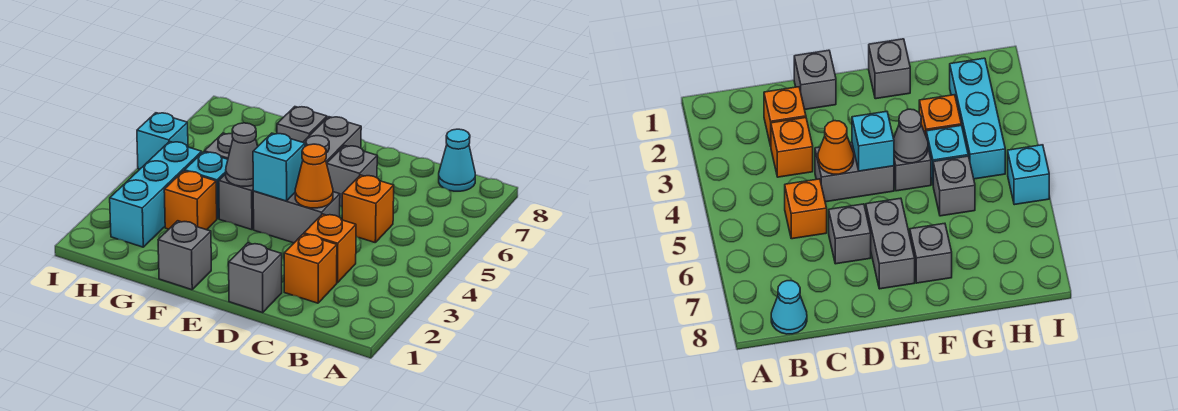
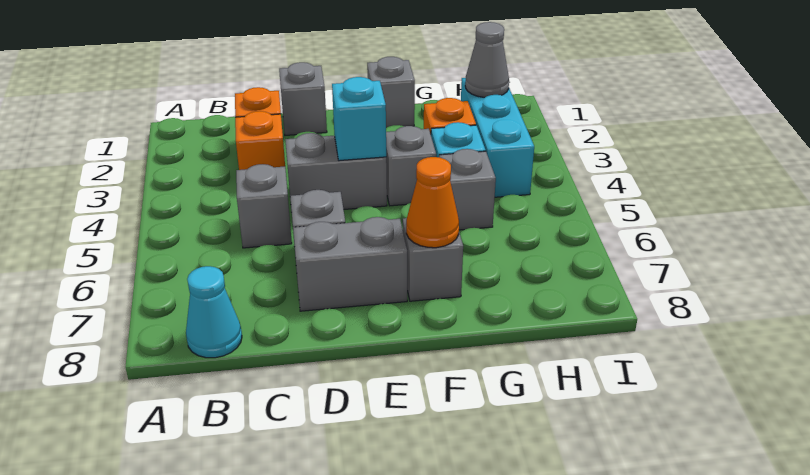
orange brick C5 level 1 -> grey brick C5 level 1
orange cone D4 level 2 -> orange cone F7 level 2
grey brick E6:E7 level 1 -> grey brick D7:E7 level 1
grey cone F4 level 2 -> grey cone H2 level 2
cyan brick I5 level 1 -> none

